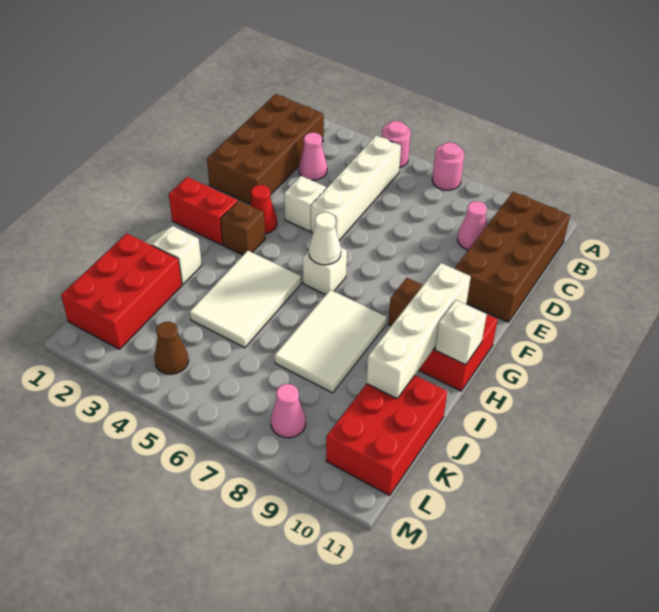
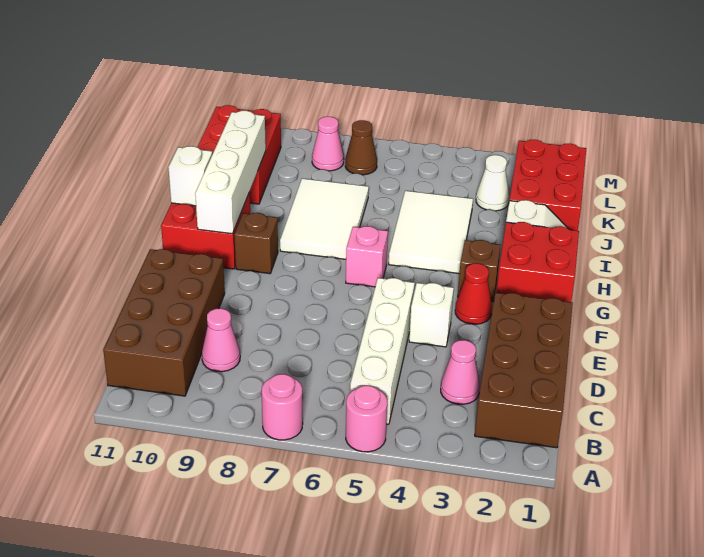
red brick G1:G2 level 1 -> red brick G1:H2 level 1
white brick G6 level 1 -> pink brick G6 level 1
white cone G6 level 2 -> white cone K3 level 1
brown cone L4 level 1 -> brown cone L7 level 1

